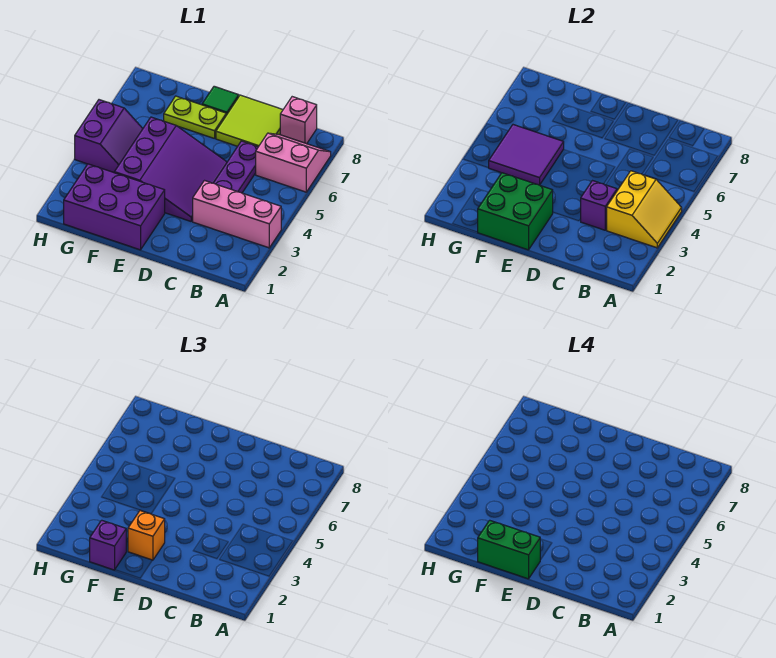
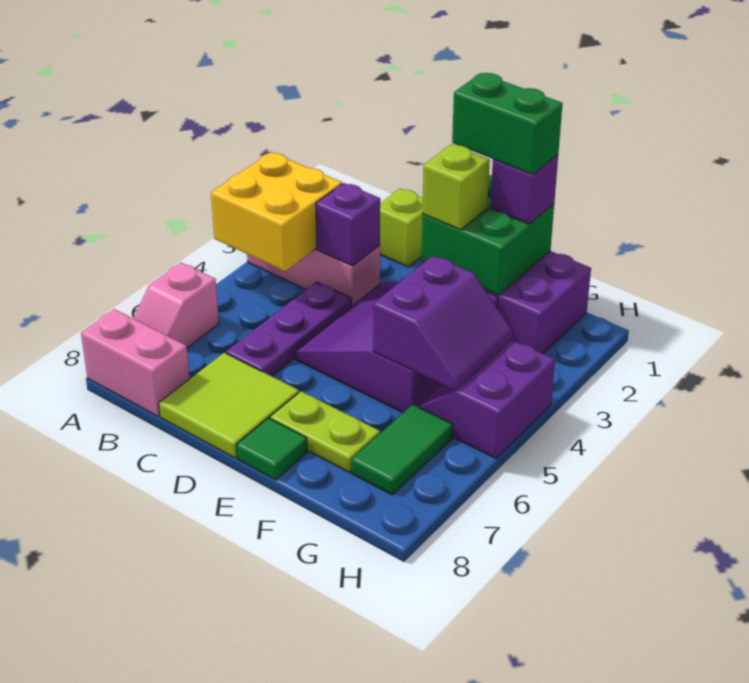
yellow slope A3:B4 level 2 top B -> yellow brick A3:B4 level 2
pink slope A6:B7 level 1 top 6 -> pink slope A6:A7 level 1 top 6
pink brick B8 level 1 -> pink brick A8:B8 level 1
none -> lime brick C1 level 1
orange brick E2 level 3 -> lime brick E2 level 3
purple tile F4:G5 level 2 -> purple slope F4:G5 level 2 top F
none -> green tile G6:G7 level 1

